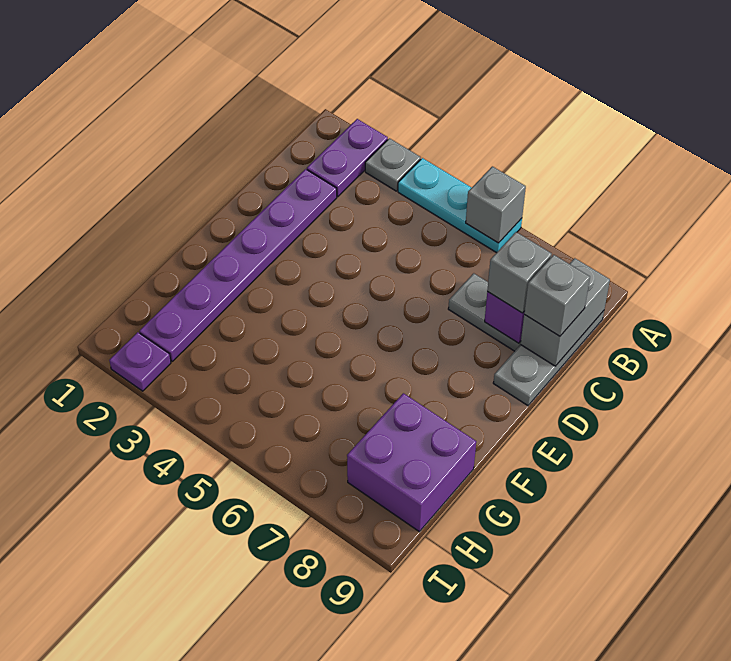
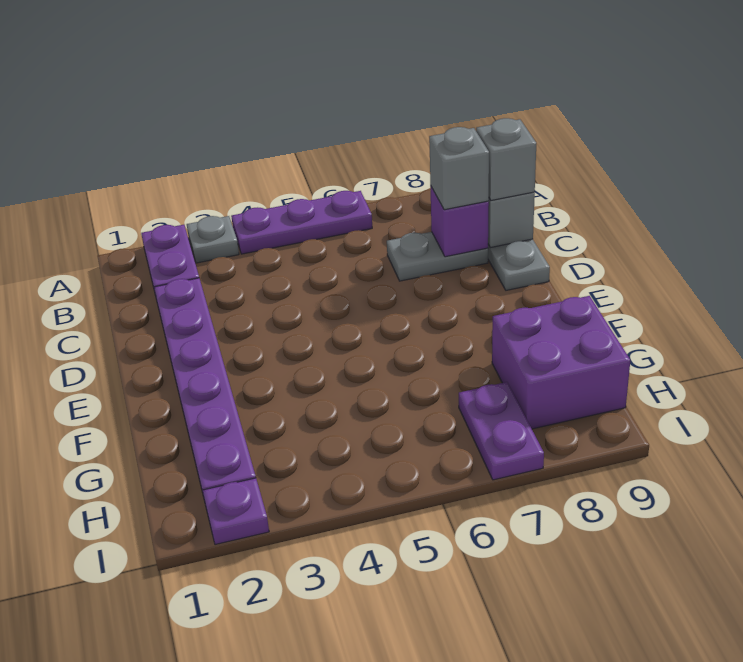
cyan plate A4:A6 level 1 -> purple plate A4:A6 level 1
grey brick A6 level 2 -> none
none -> purple plate H7:I7 level 1

